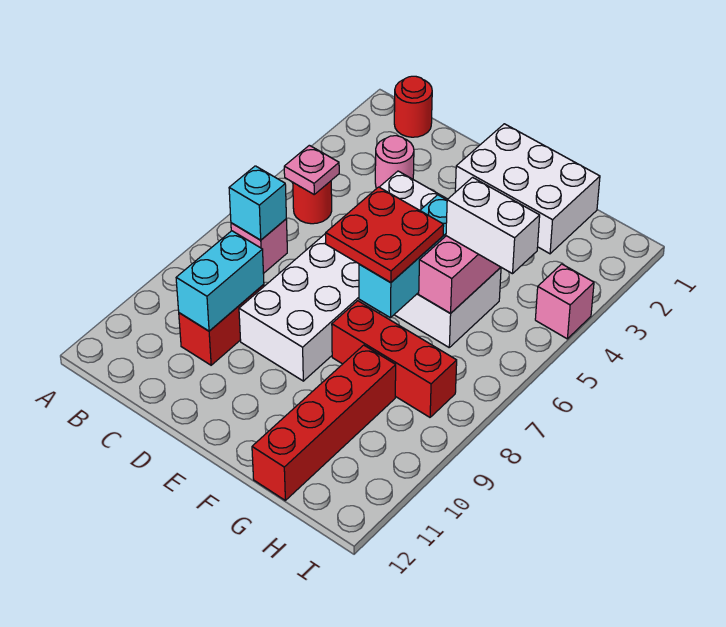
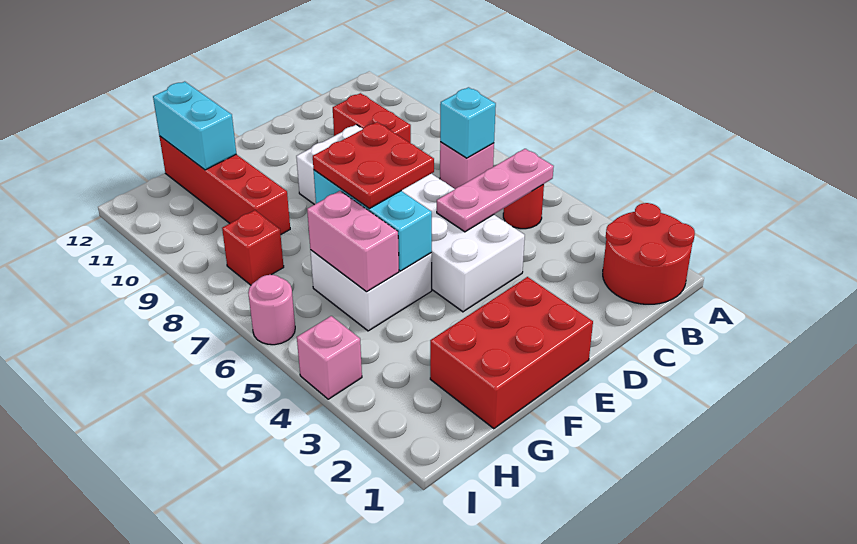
red round brick B1 level 1 -> red round brick A1:B2 level 1
pink plate B5 level 2 -> pink plate B5:D5 level 2
pink round brick C3 level 1 -> pink round brick I6 level 1
cyan brick C9:C10 level 2 -> cyan brick G11:G12 level 2
white brick E1:G2 level 1 -> red brick E1:G2 level 1
red brick F8:H8 level 1 -> red brick H8 level 1
white brick G5:H5 level 3 -> none

